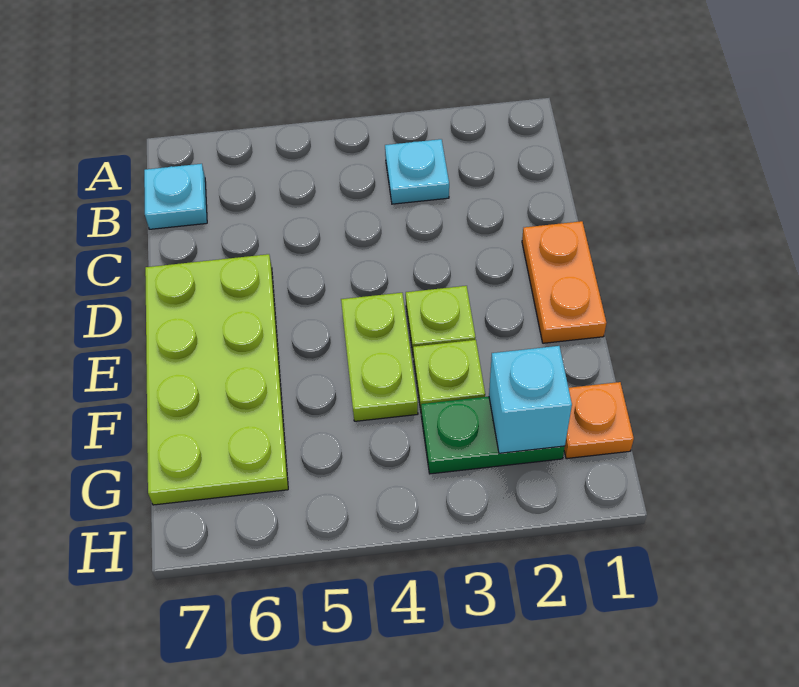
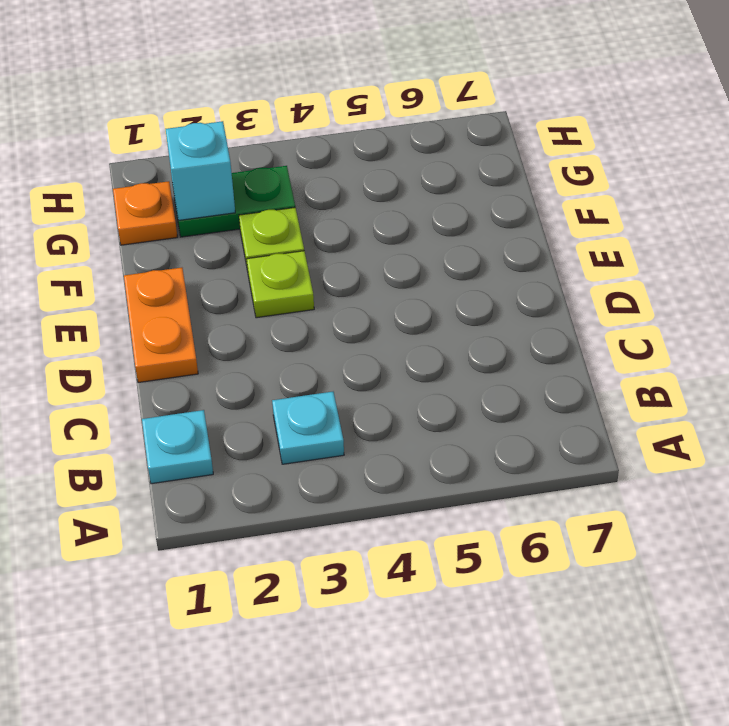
cyan plate B7 level 1 -> cyan plate B1 level 1
lime plate D6:G7 level 1 -> none
lime plate E4:F4 level 1 -> none

